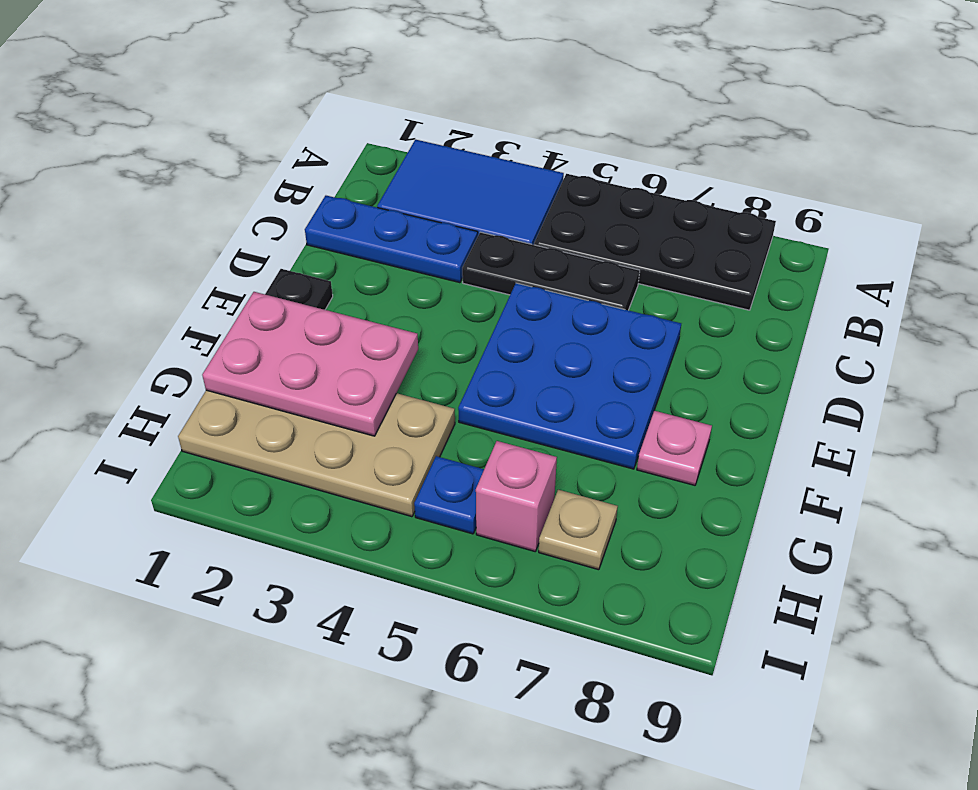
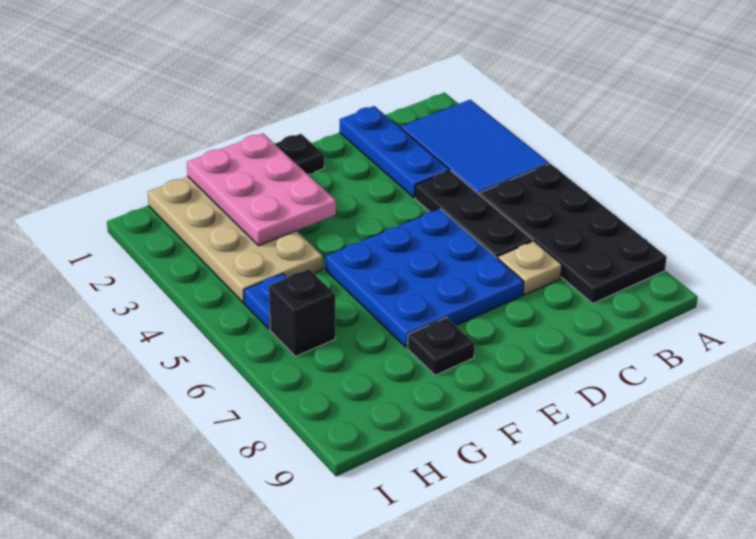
pink plate F8 level 1 -> black plate F8 level 1
pink brick H6 level 1 -> black brick H6 level 1
tan plate H7 level 1 -> tan plate C7 level 1

